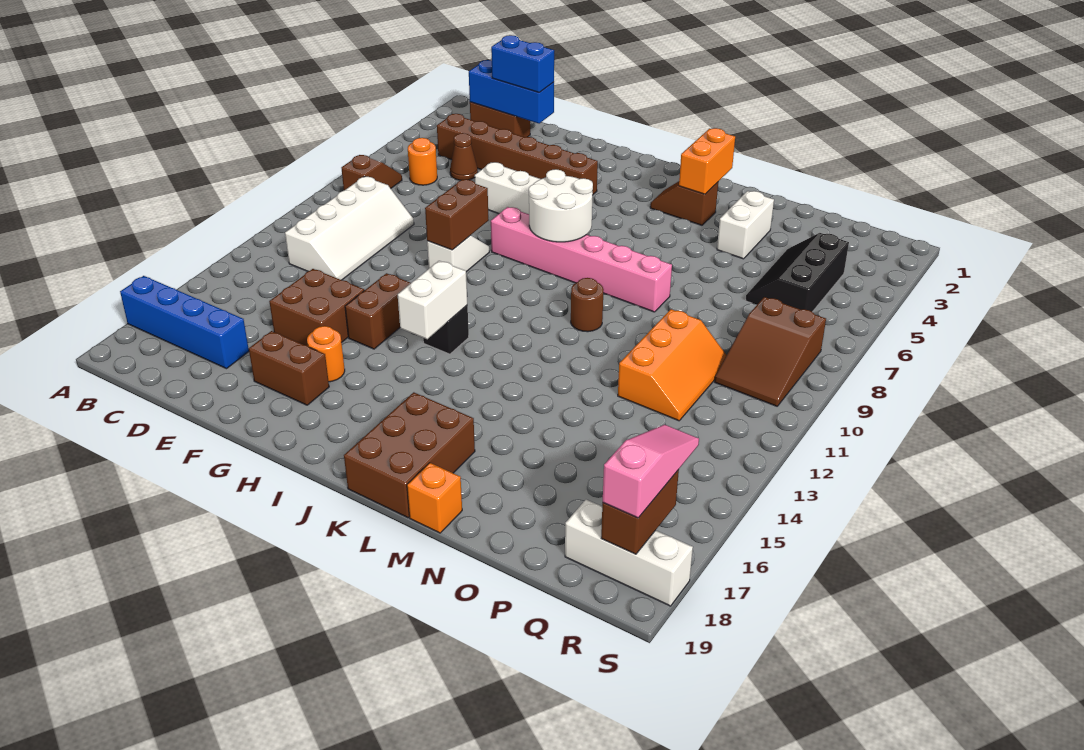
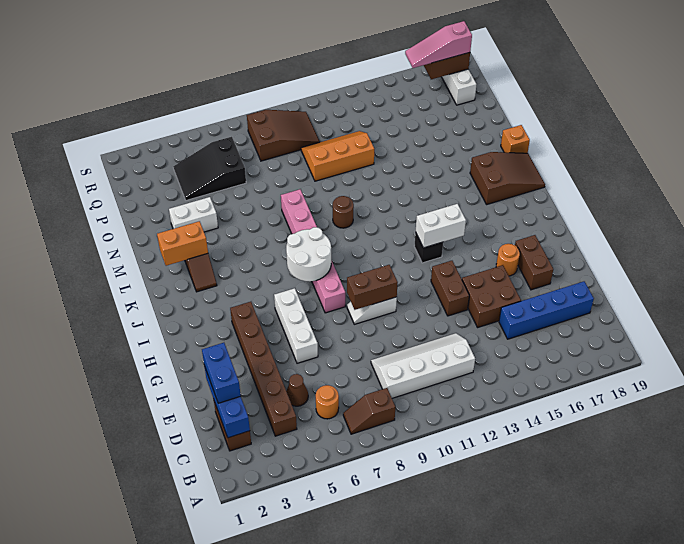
blue brick A17:D17 level 1 -> blue brick D15:D18 level 1
brown brick G13:G14 level 1 -> brown brick F13:G13 level 1
brown brick K17:L19 level 1 -> brown slope K17:L19 level 1 top 17
black slope P4:Q6 level 1 top Q -> black slope P4:Q6 level 1 top 6

